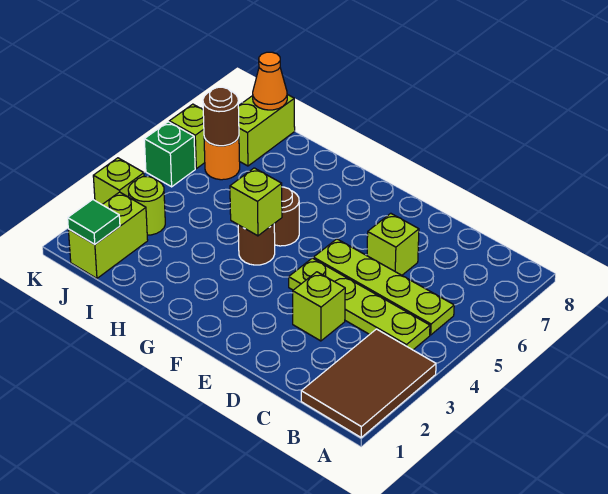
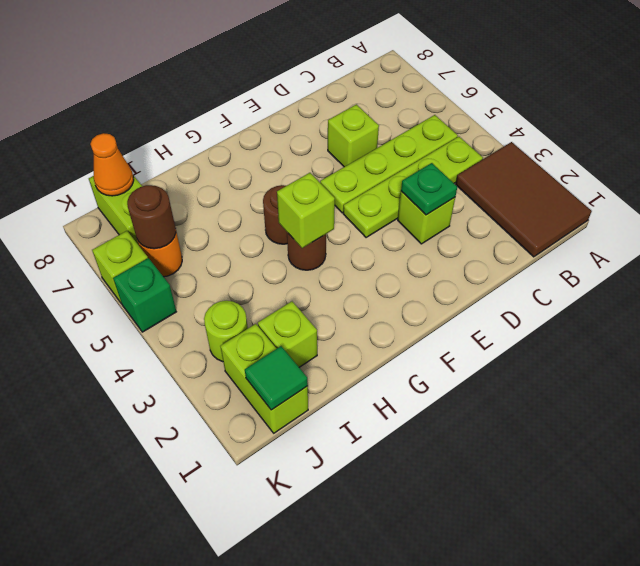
none -> green plate D3 level 2
lime brick K3 level 1 -> lime brick I2 level 1

